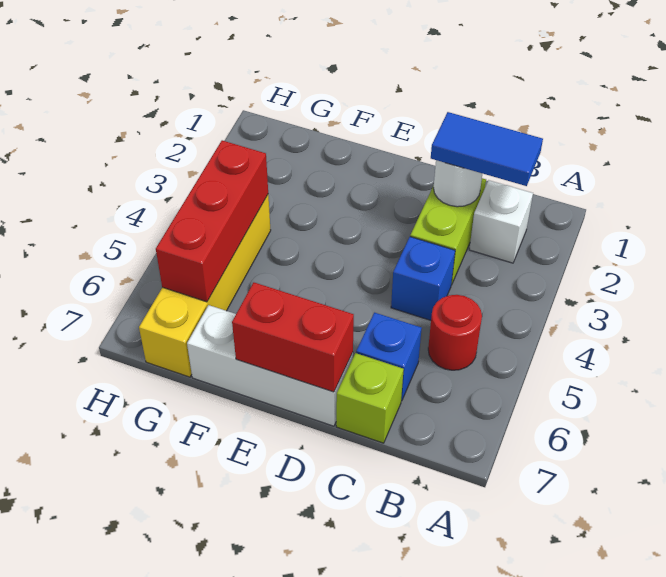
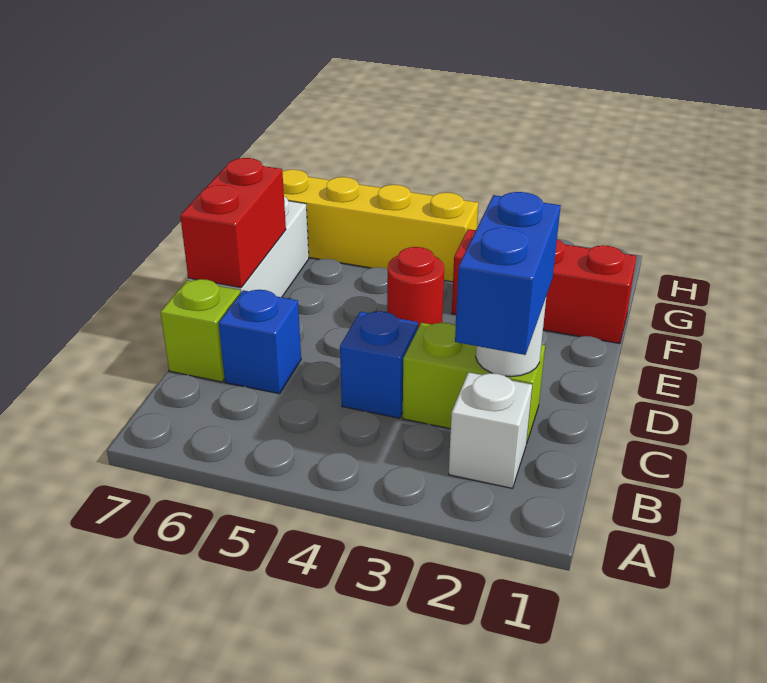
blue tile B2:C2 level 3 -> blue brick B2:C2 level 3
red round brick B5 level 1 -> red round brick E4 level 1
red brick G4:G6 level 2 -> red brick F1:F3 level 1

